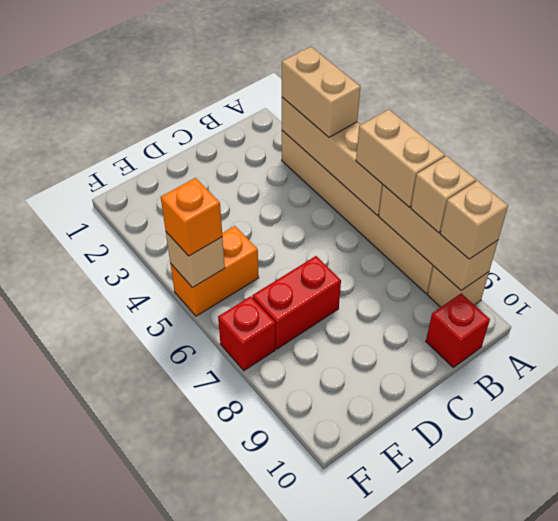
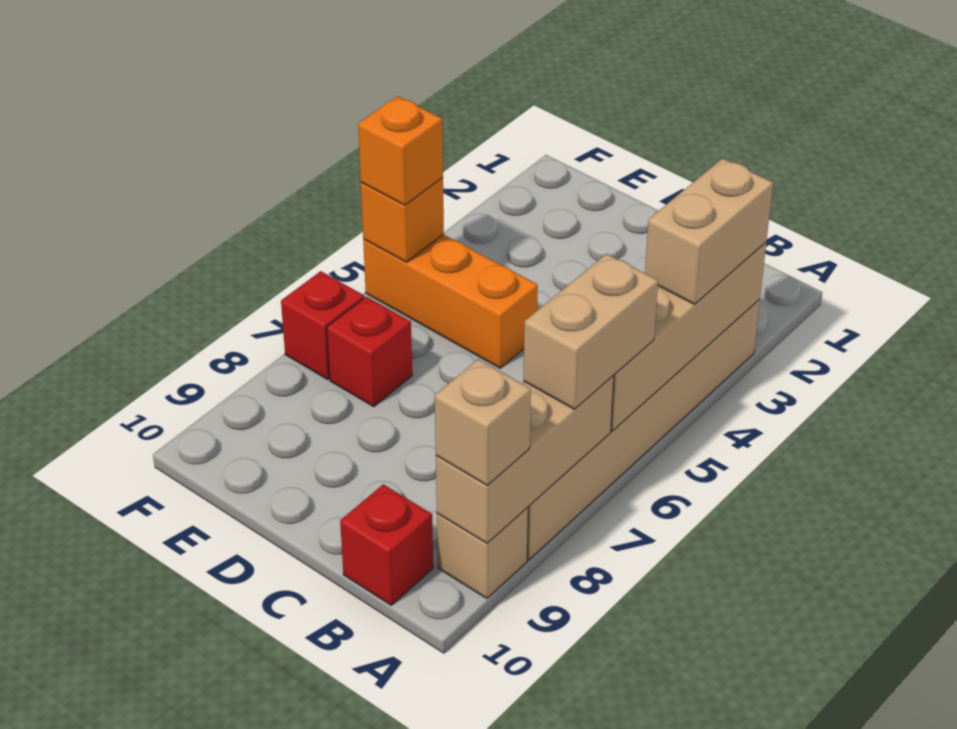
tan brick A8 level 3 -> none
red brick D7:E7 level 1 -> red brick E7 level 1
orange brick E5:F5 level 1 -> orange brick D5:F5 level 1
tan brick F5 level 2 -> orange brick F5 level 2

